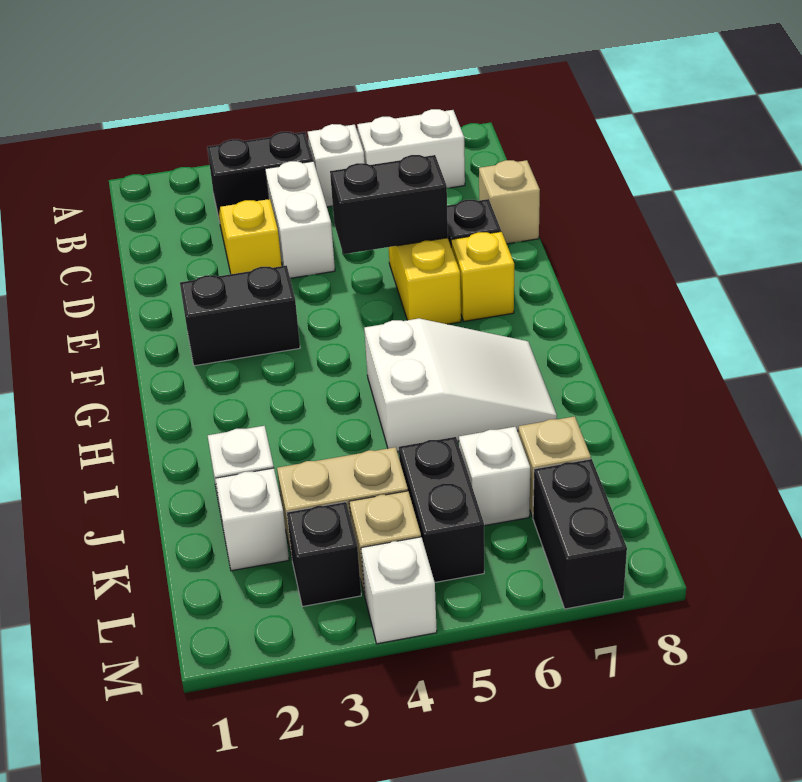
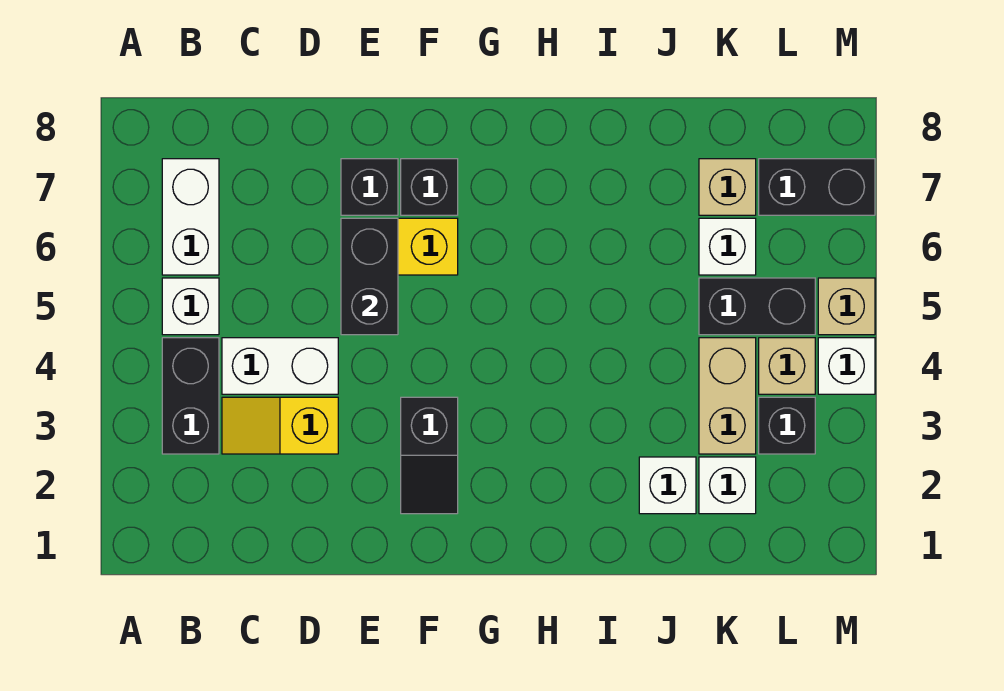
tan brick D8 level 1 -> tan brick M5 level 1
black brick F2:F3 level 1 -> black slope F2:F3 level 1 top 3
yellow brick F7 level 1 -> black brick F7 level 1
white slope H5:I7 level 1 top 5 -> none

